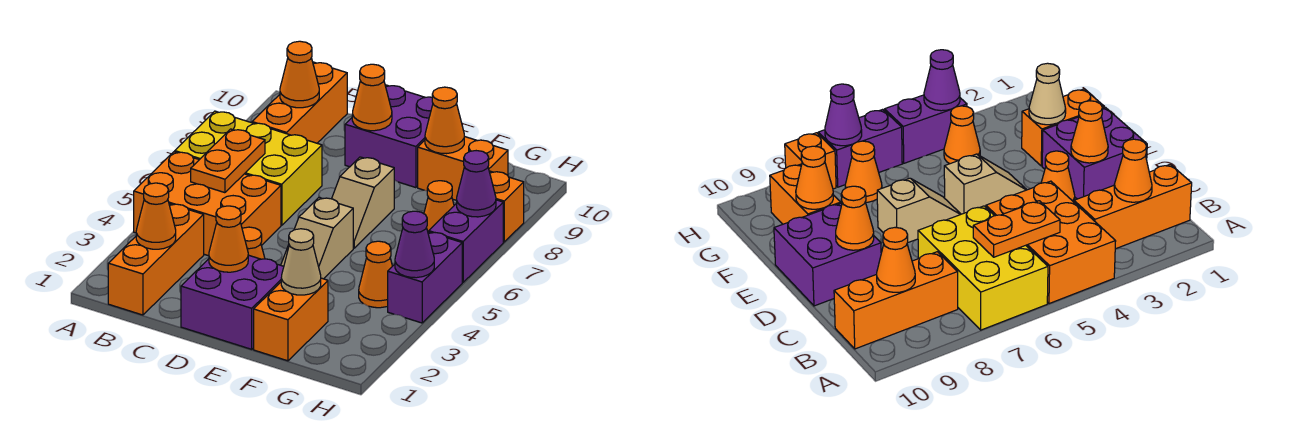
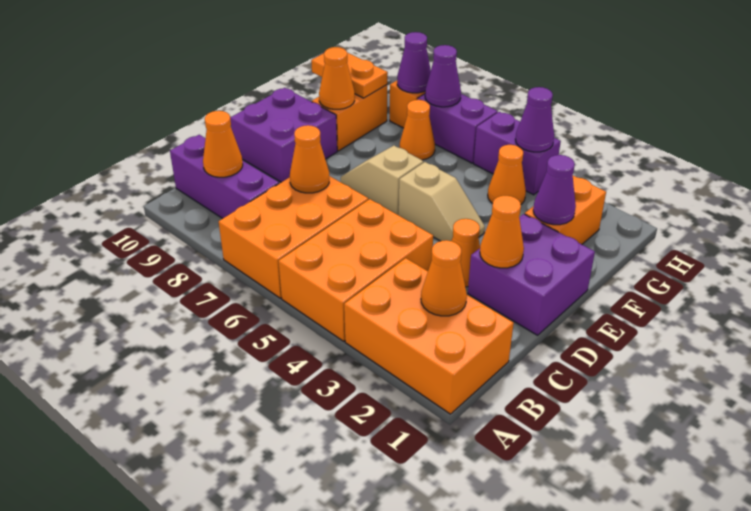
yellow brick A6:C7 level 1 -> orange brick A6:C7 level 1
orange brick B1:B3 level 1 -> orange brick A1:B3 level 1
orange plate B5:B6 level 2 -> orange plate G9:G10 level 2
orange brick B8:B10 level 1 -> purple brick B8:B10 level 1
orange cone D9 level 2 -> orange cone C7 level 2
tan slope E6:E7 level 1 top 7 -> tan slope E6:E7 level 1 top 6
orange brick F1:F2 level 1 -> orange brick F2:G2 level 1
tan cone F2 level 2 -> purple cone F2 level 2
none -> purple cone H8 level 2

